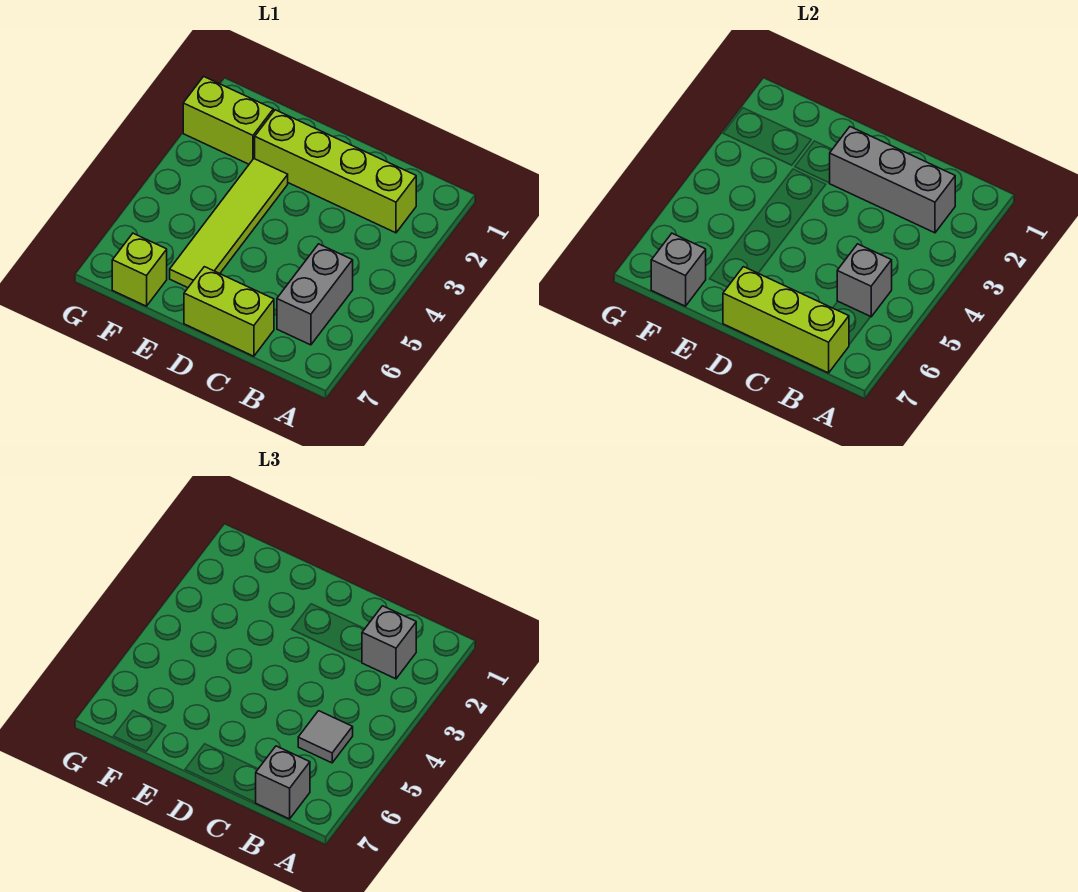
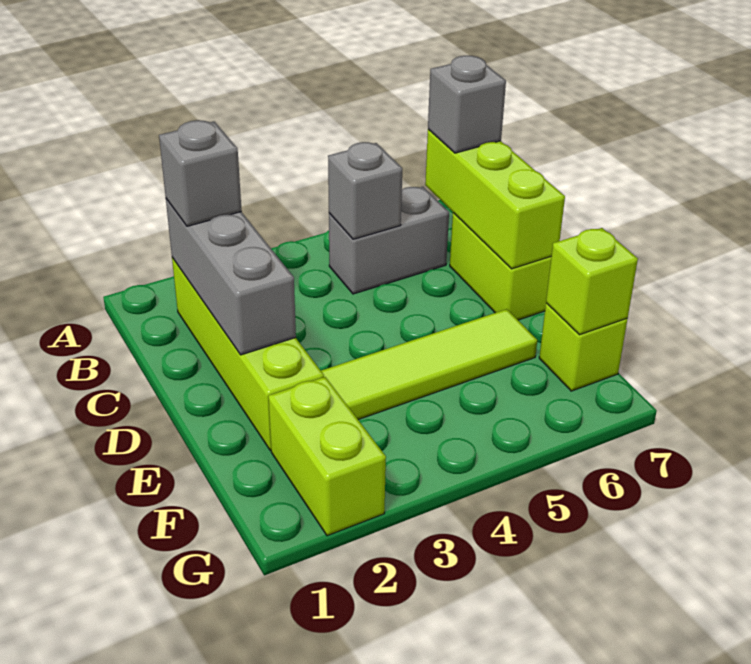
grey tile B5 level 3 -> none
grey brick F7 level 2 -> lime brick F7 level 2

